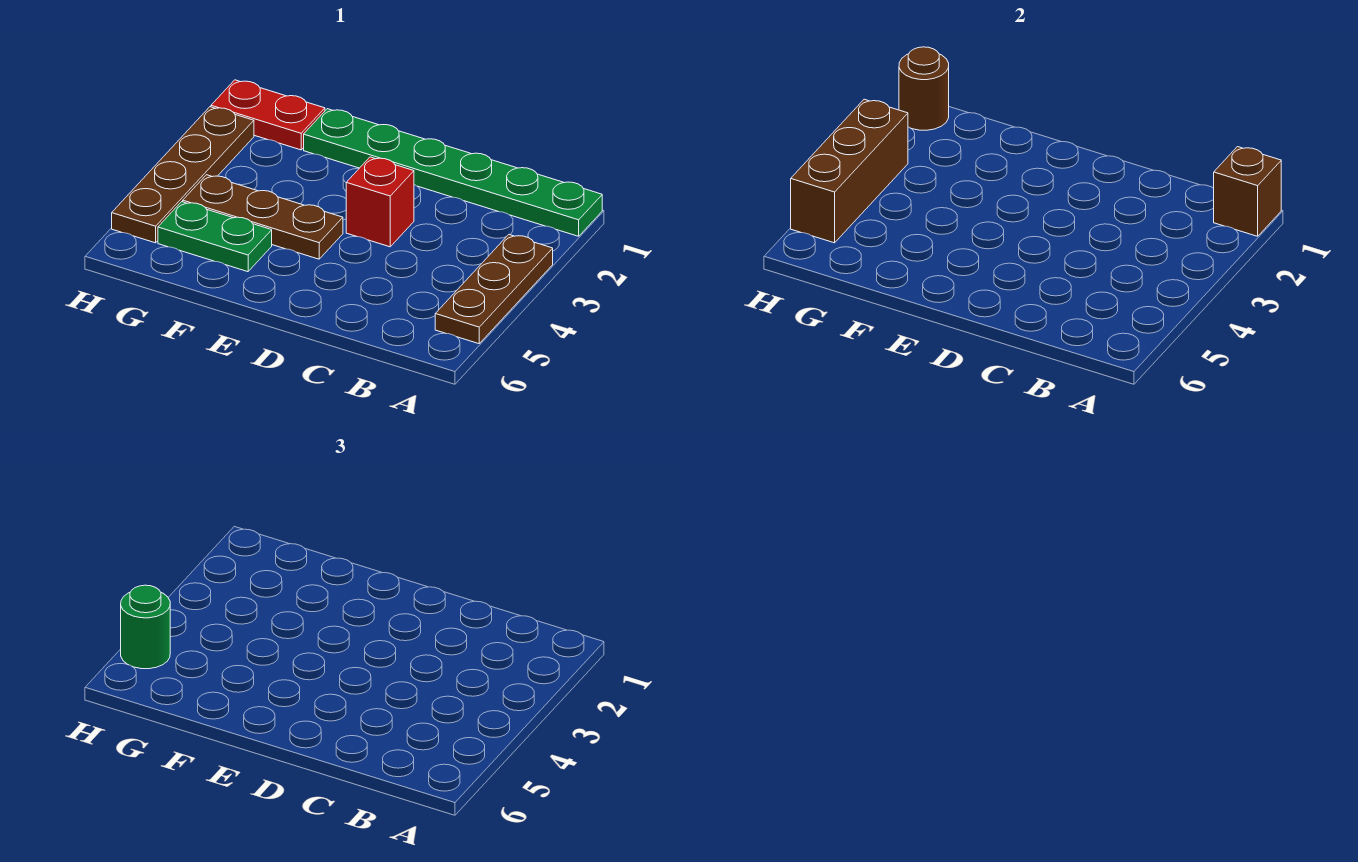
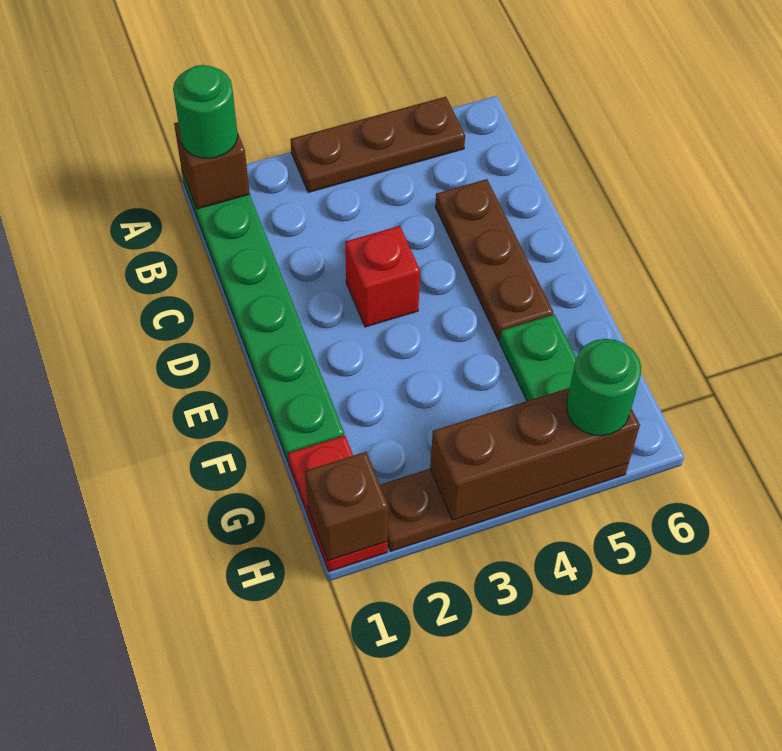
none -> green round brick A1 level 3
brown plate E4:G4 level 1 -> brown plate C5:E5 level 1
brown round brick H1 level 2 -> brown brick H1 level 2

